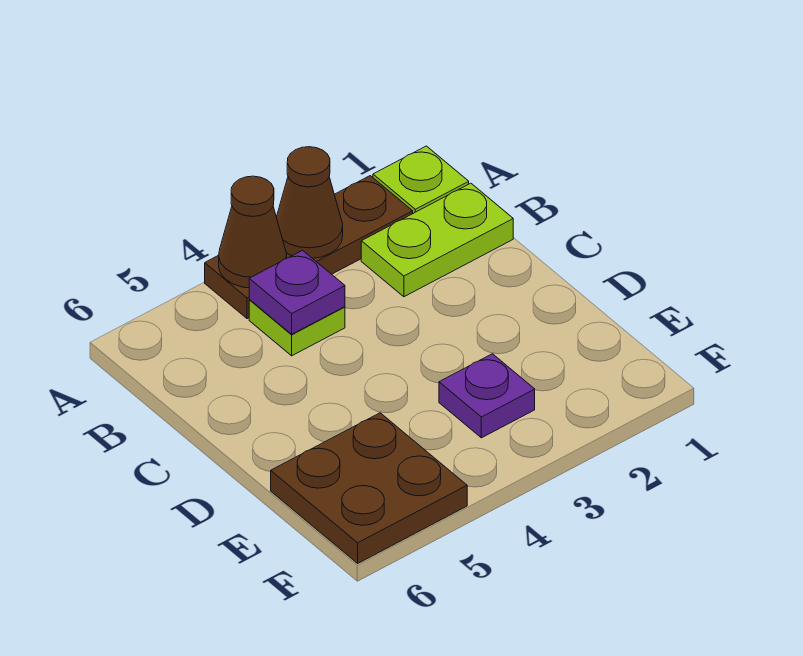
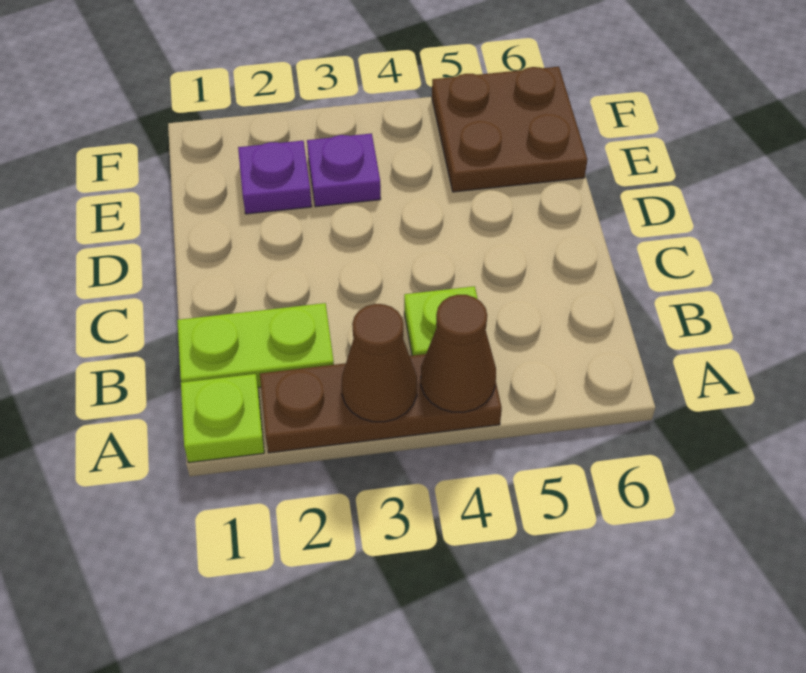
purple plate B4 level 2 -> purple plate E2 level 1

